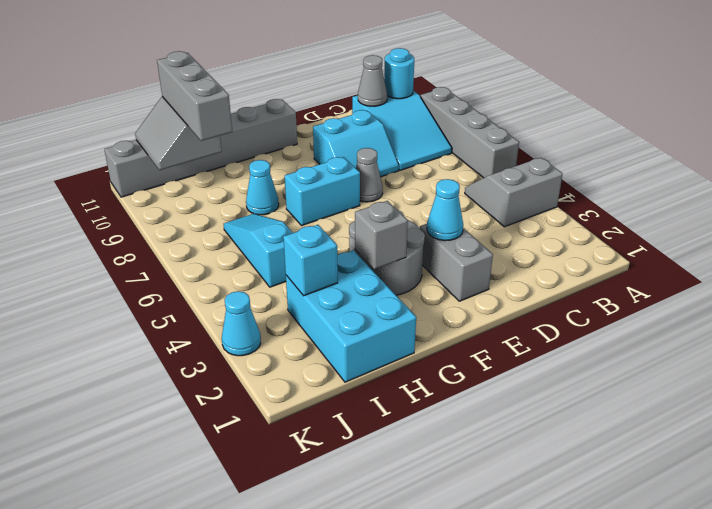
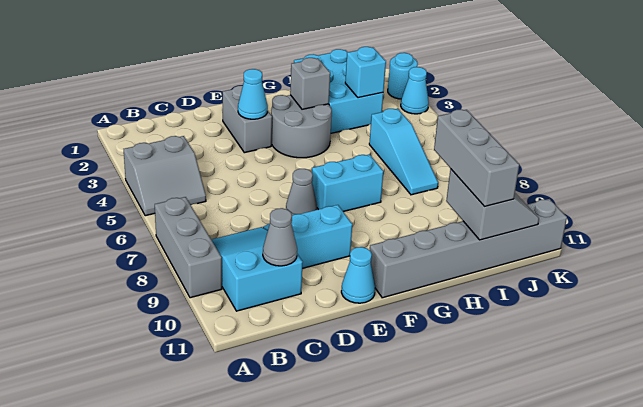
grey brick A6:A9 level 1 -> grey brick A7:A9 level 1
cyan round brick B10 level 2 -> cyan round brick K2 level 1
cyan cone H8 level 1 -> cyan cone E11 level 1

